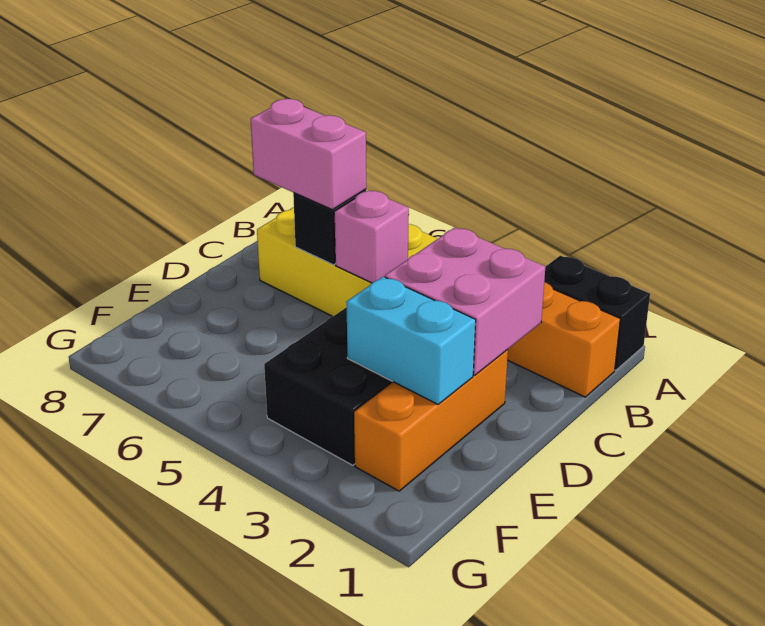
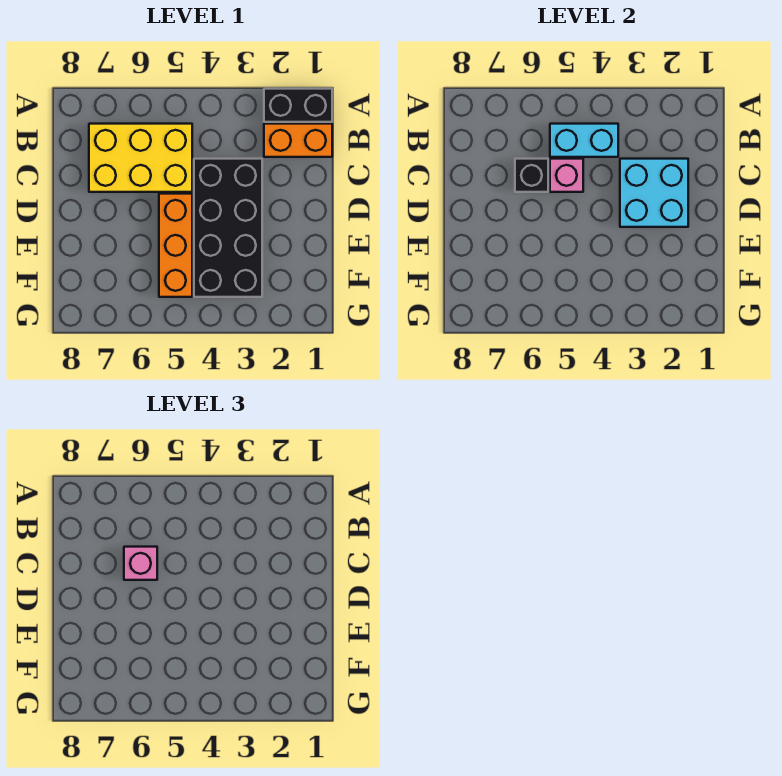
pink brick C2:D3 level 2 -> cyan brick C2:D3 level 2
pink brick C6:C7 level 3 -> pink brick C6 level 3
orange brick D2:F2 level 1 -> orange brick D5:F5 level 1
cyan brick E2:E3 level 2 -> cyan brick B4:B5 level 2

